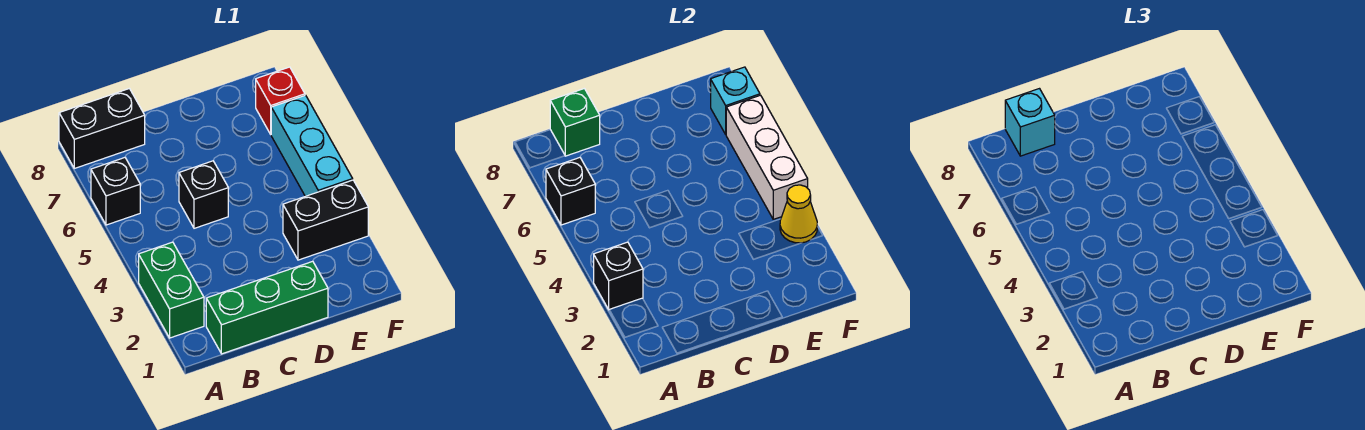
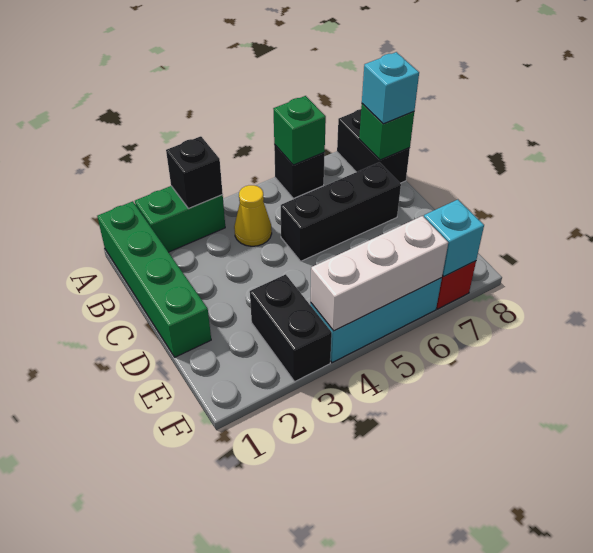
black brick A6 level 2 -> green brick A6 level 2
green brick B1:D1 level 1 -> green brick A1:D1 level 1
black brick C5 level 1 -> black brick C5:C7 level 1
yellow cone F3 level 2 -> yellow cone B4 level 1

